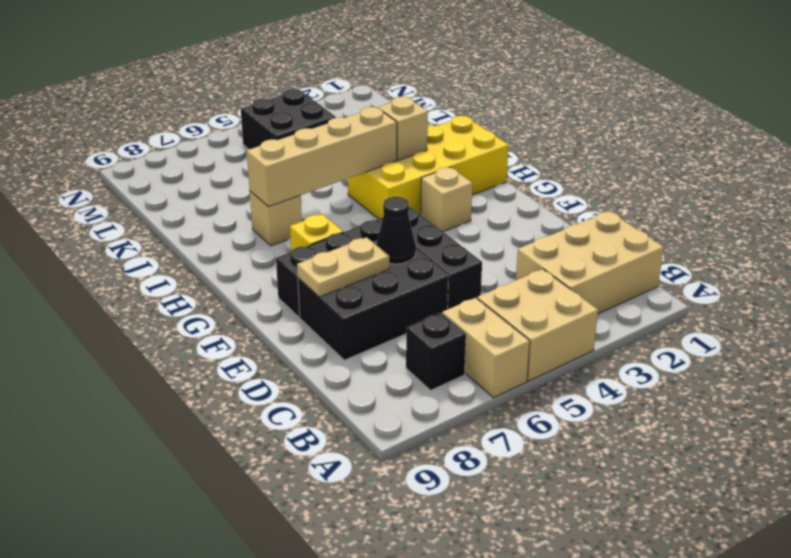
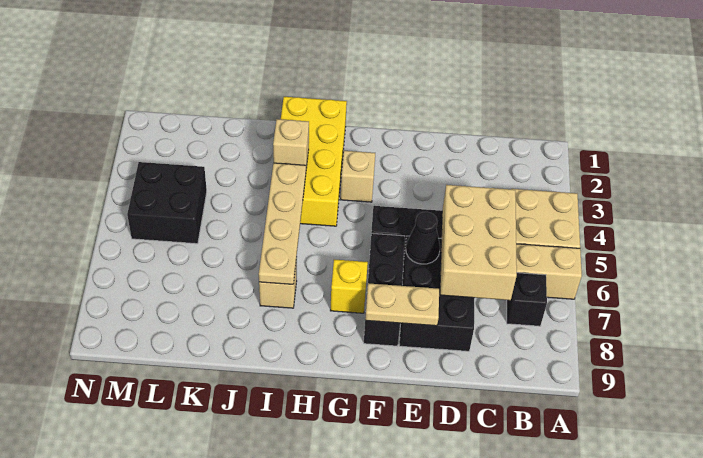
tan brick B1:C3 level 1 -> tan brick C5:D7 level 2
tan plate E7:E8 level 2 -> tan plate E8:F8 level 2
tan brick I4:I7 level 2 -> tan plate I4:I7 level 2

